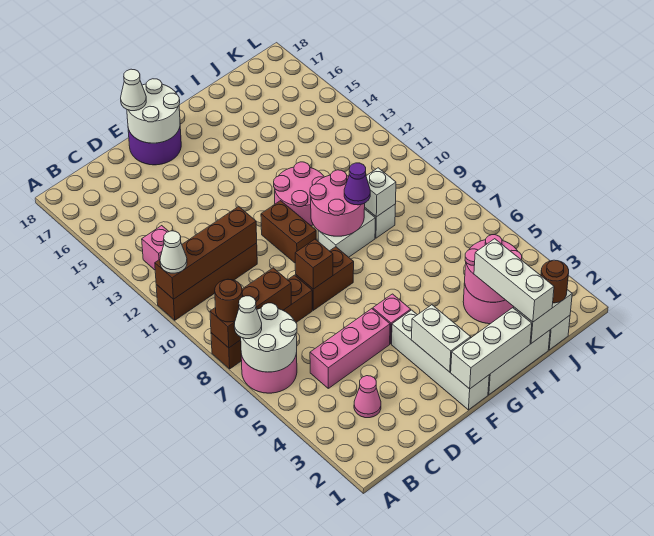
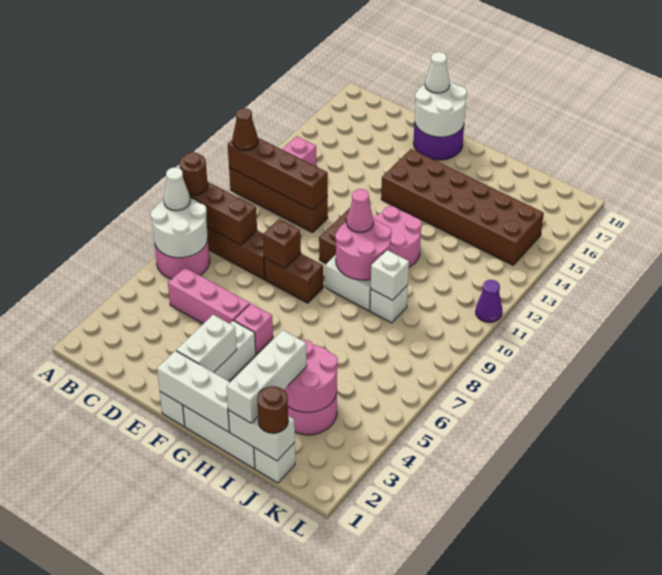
white cone A11 level 3 -> brown cone A11 level 3
pink cone C3 level 1 -> pink cone G10 level 3
none -> brown brick F14:K15 level 1
purple cone H9 level 3 -> purple cone L11 level 1

